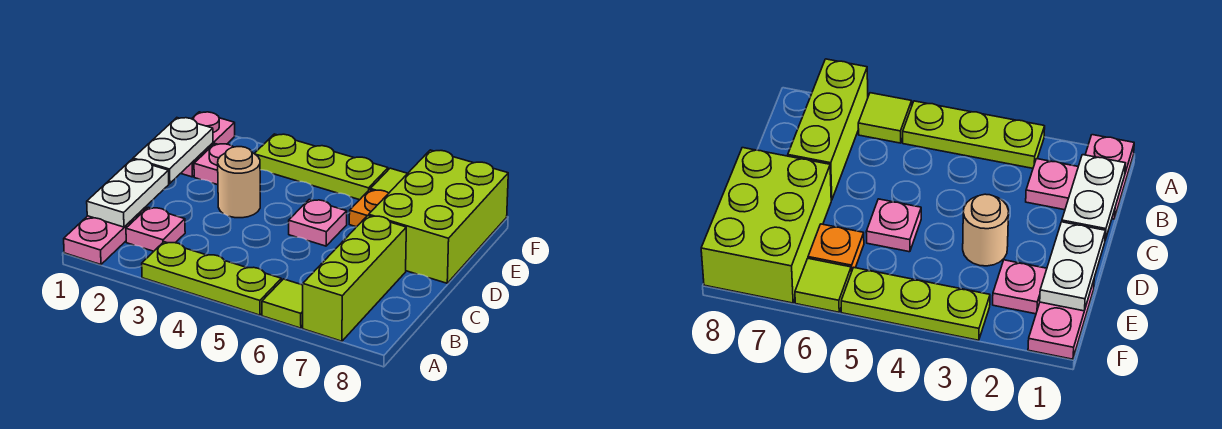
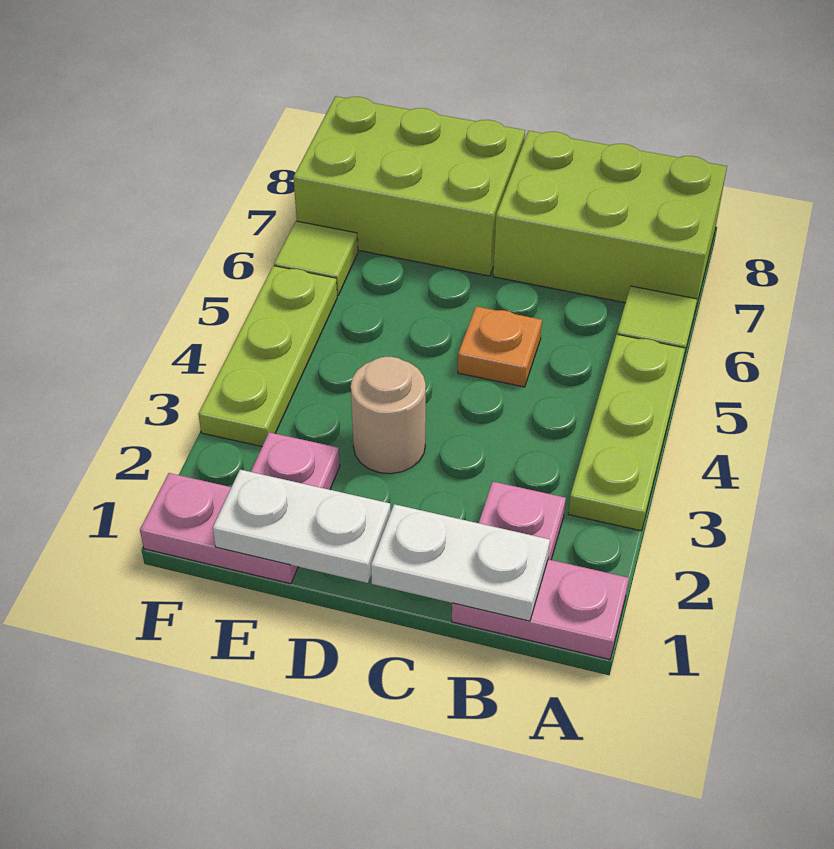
lime brick A7:C7 level 1 -> lime brick A7:C8 level 1
pink plate D5 level 1 -> none
orange plate E6 level 1 -> orange plate C5 level 1

